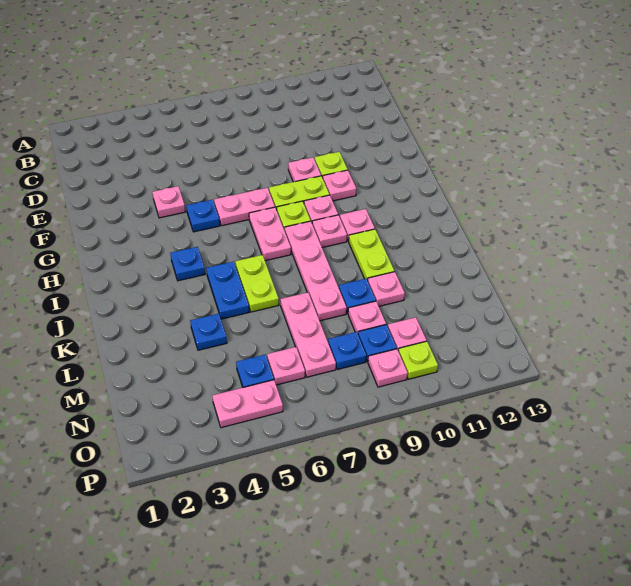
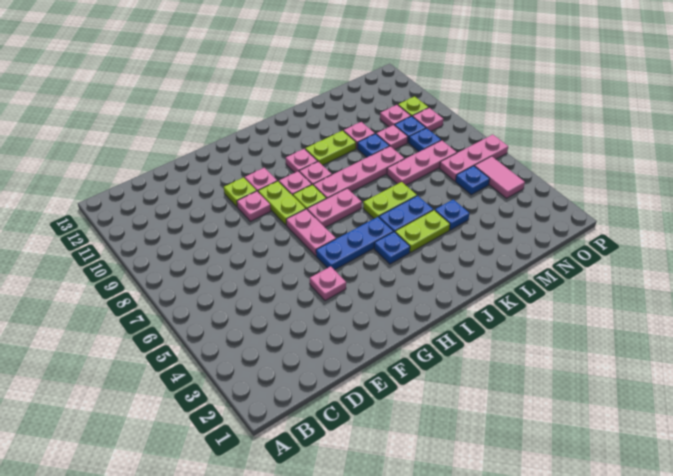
blue plate G5 level 1 -> blue plate G5:I5 level 1
none -> lime plate J4:K4 level 1
pink plate N6 level 1 -> pink plate N6:P6 level 1
pink plate O4:O5 level 1 -> pink tile O4:O5 level 1

